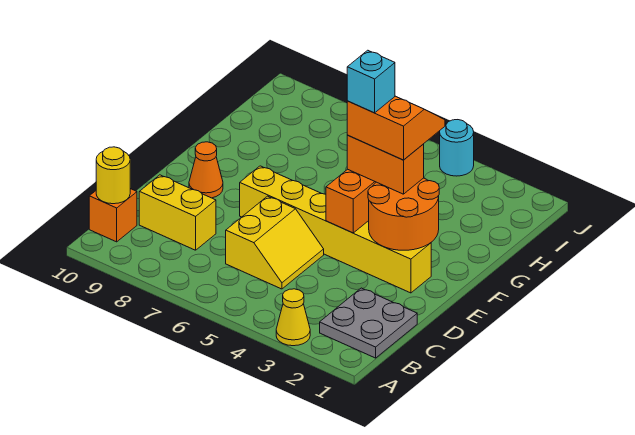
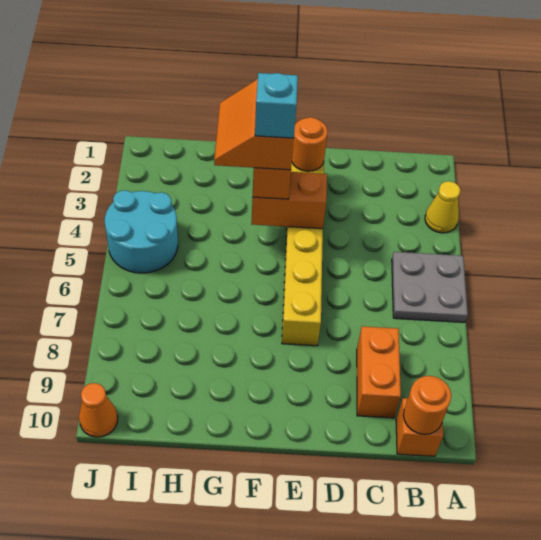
grey plate B1:C2 level 1 -> grey plate A5:B6 level 1
yellow round brick B10 level 2 -> orange round brick B10 level 2
yellow slope C5:D6 level 1 top 6 -> none
yellow brick C8:C9 level 1 -> orange brick C8:C9 level 1
orange round brick E2:F3 level 2 -> orange round brick E2 level 2
orange cone E9 level 1 -> orange cone J10 level 1
cyan round brick J4 level 1 -> cyan round brick I4:J5 level 1

